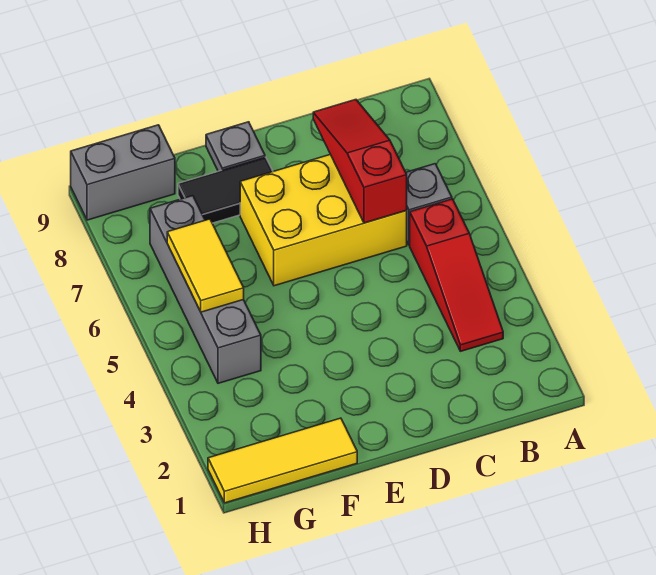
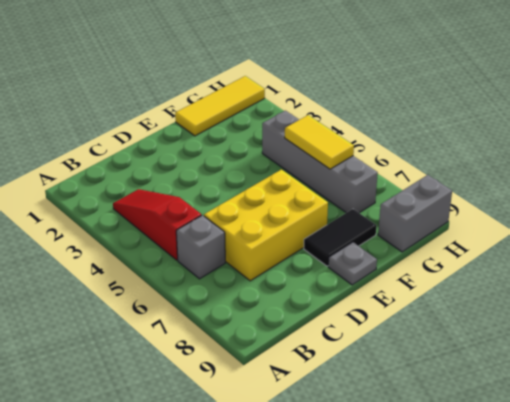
red slope C6:C8 level 2 top 6 -> none

